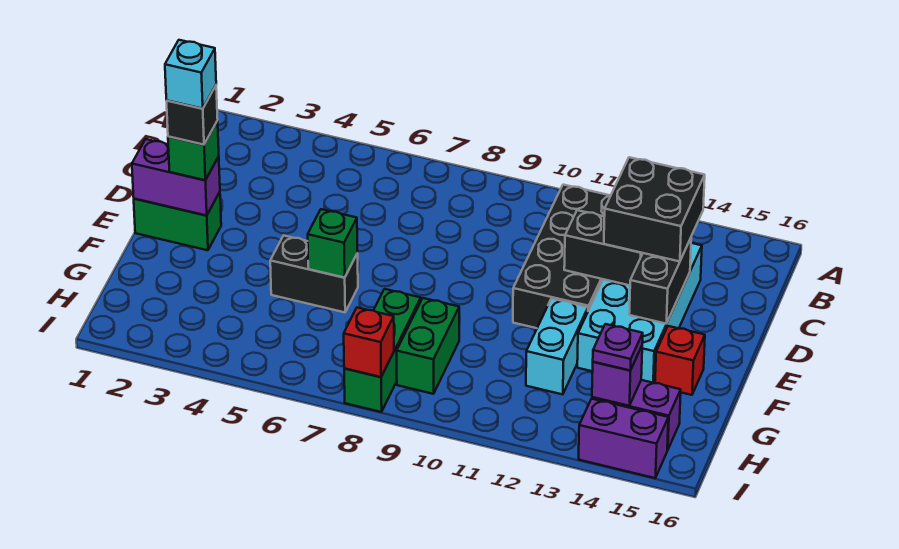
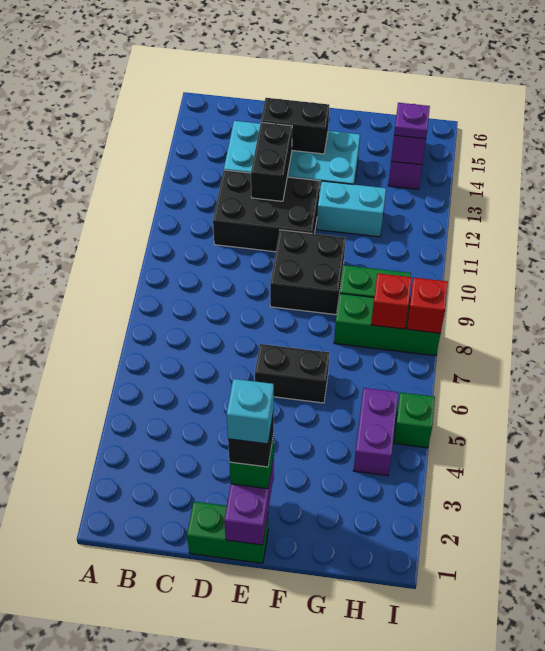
black brick B11:E12 level 1 -> black brick C11:E12 level 1
black brick C13:D14 level 3 -> black brick E9:F10 level 1
green brick E1:E2 level 1 -> green brick D1:E1 level 1
black brick F5:F6 level 1 -> black brick E6:F6 level 1
green brick F6 level 2 -> green brick I5 level 1
red brick F15 level 1 -> red brick H8 level 2
purple brick I14:I15 level 1 -> purple brick H4:H5 level 1

